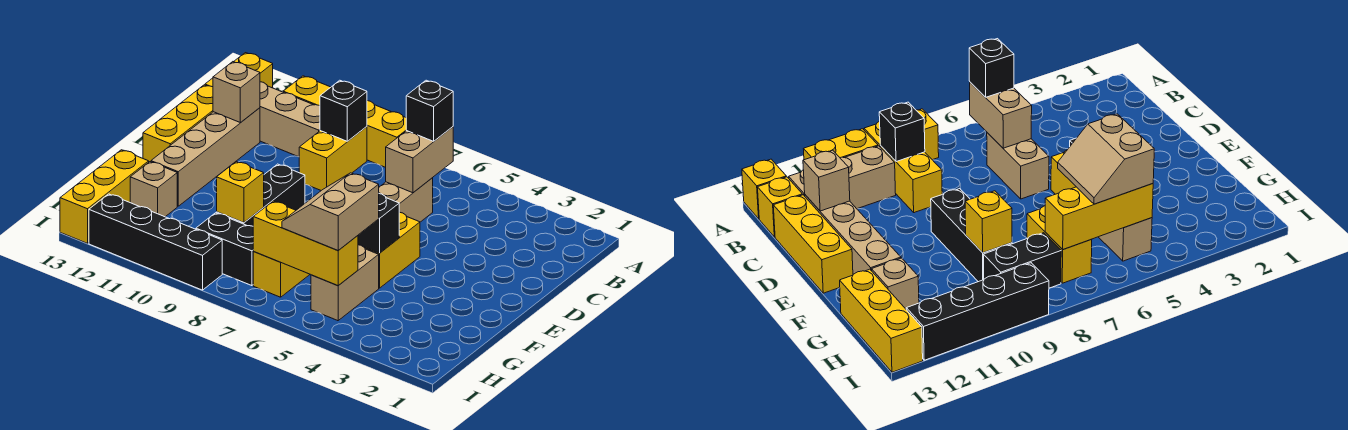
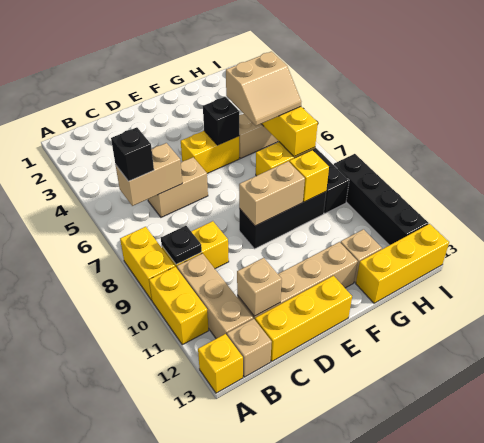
black brick B9 level 2 -> black plate B9 level 2
yellow brick B13 level 1 -> tan brick B13 level 1
none -> tan brick E9:F9 level 2

